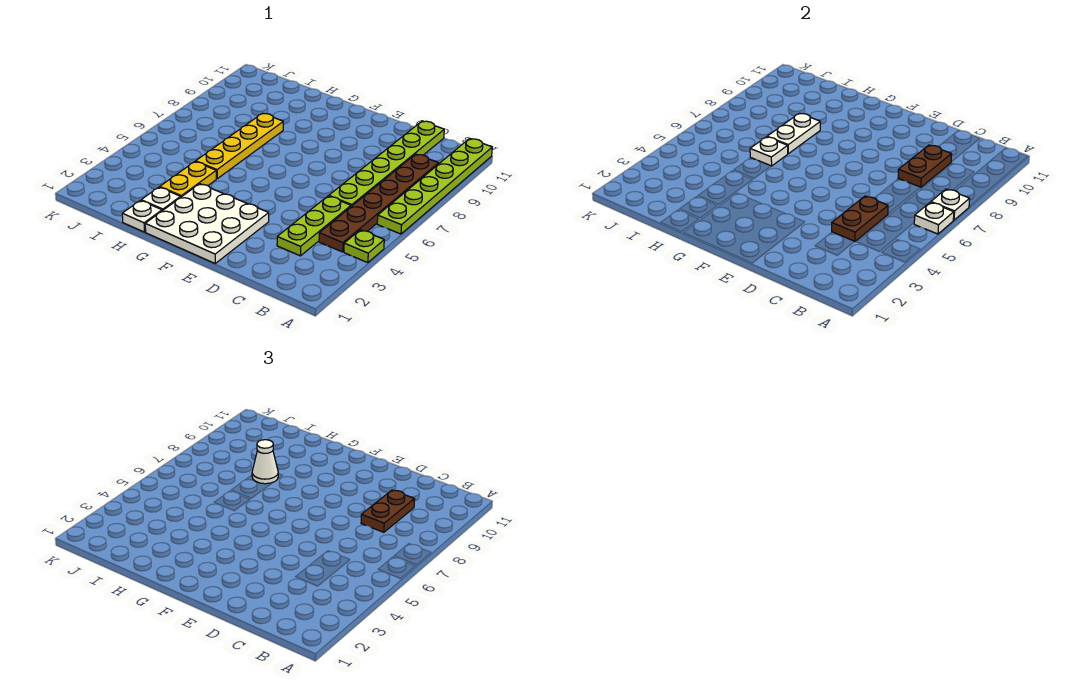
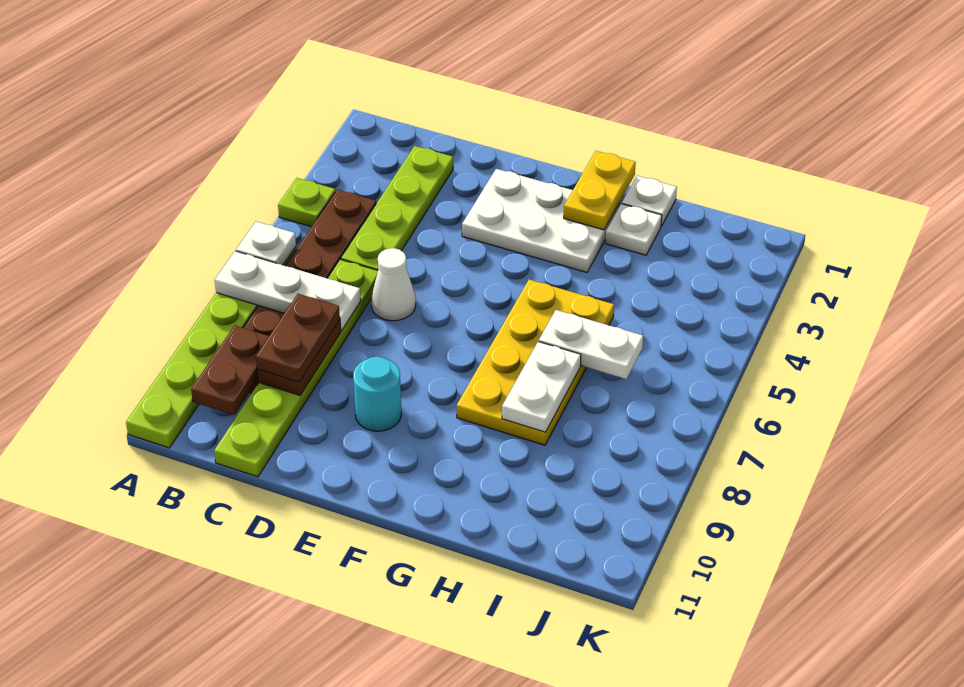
white plate A7 level 2 -> white plate A7:C7 level 2
lime plate C3:C5 level 1 -> lime plate C2:C5 level 1
brown plate C4:C5 level 2 -> brown plate B9:B10 level 2
white plate E1:G3 level 1 -> white plate E2:G3 level 1
none -> cyan round brick E9 level 1
yellow plate H3:H4 level 1 -> yellow plate G1:G2 level 2
yellow plate H5:H8 level 1 -> yellow plate G5:H8 level 1
white plate H6 level 2 -> white plate H6:I6 level 2
white cone H8 level 3 -> white cone D6 level 1

